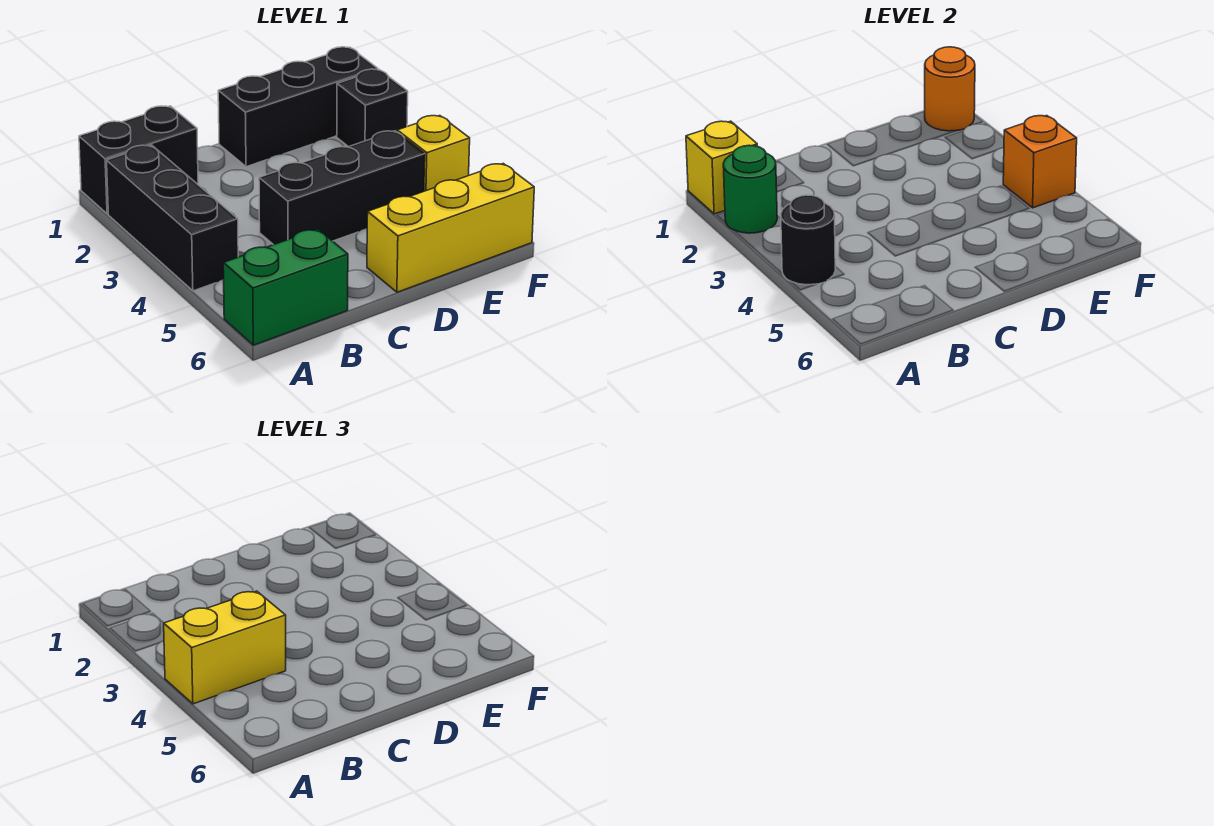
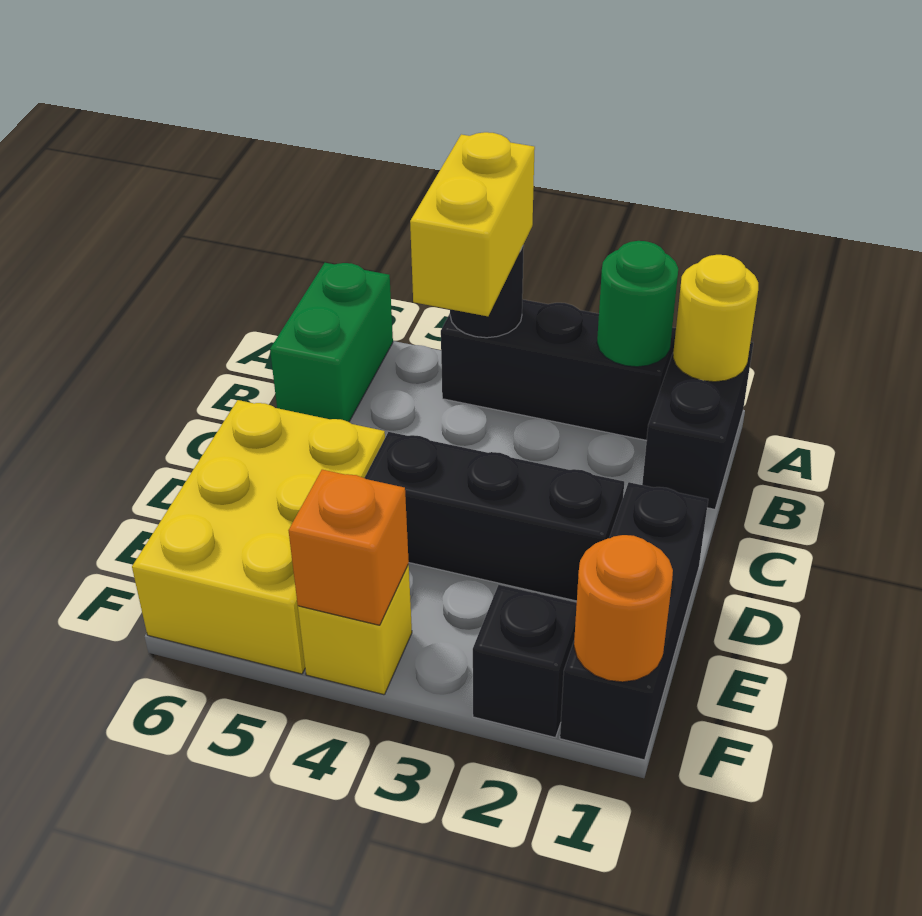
yellow brick A1 level 2 -> yellow round brick A1 level 2
black brick C4:E4 level 1 -> black brick D2:D4 level 1
yellow brick D6:F6 level 1 -> yellow brick D5:F6 level 1

